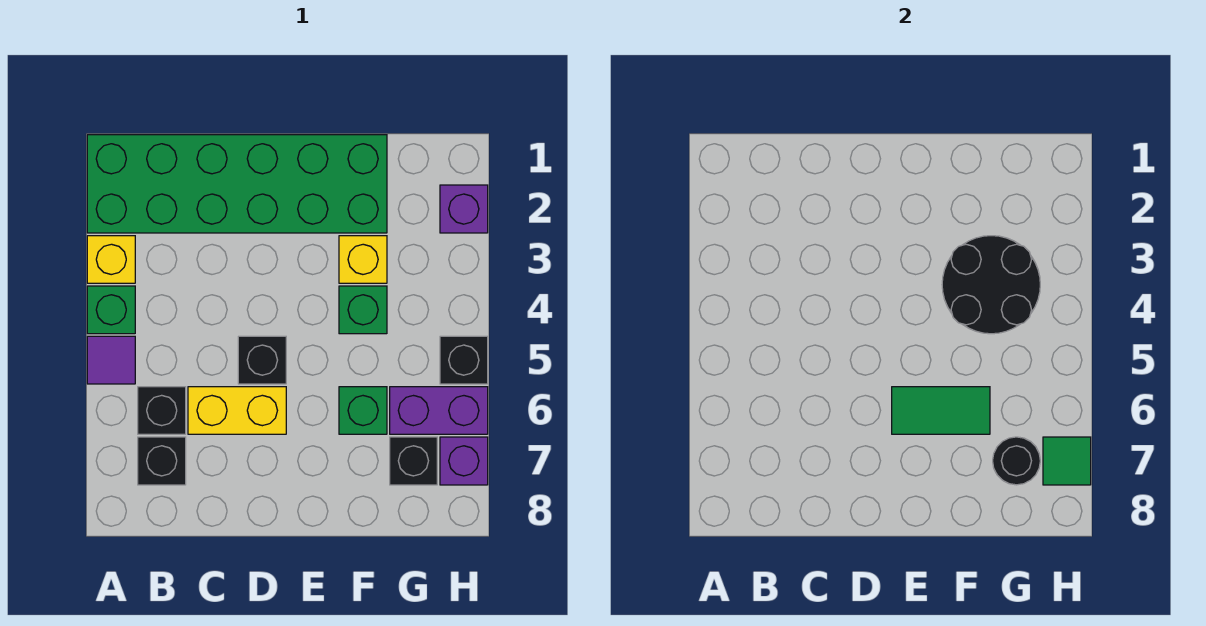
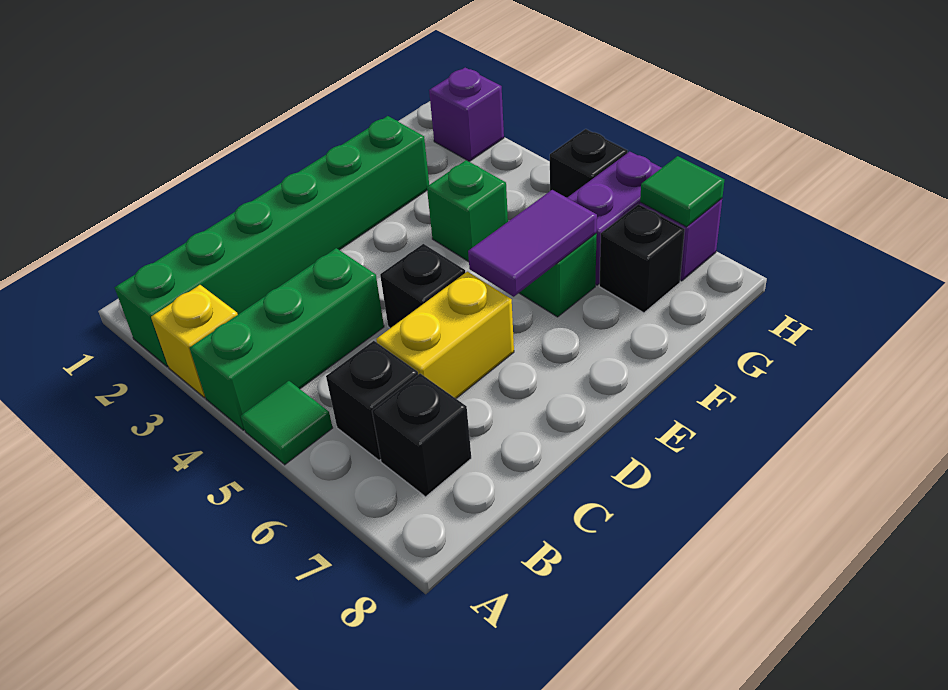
green brick A1:F2 level 1 -> green brick A2:F2 level 1
green brick A4 level 1 -> green brick A4:C4 level 1
purple tile A5 level 1 -> green tile A5 level 1
green tile E6:F6 level 2 -> purple tile E6:F6 level 2
yellow brick F3 level 1 -> none
black round brick F3:G4 level 2 -> none
black round brick G7 level 2 -> none

